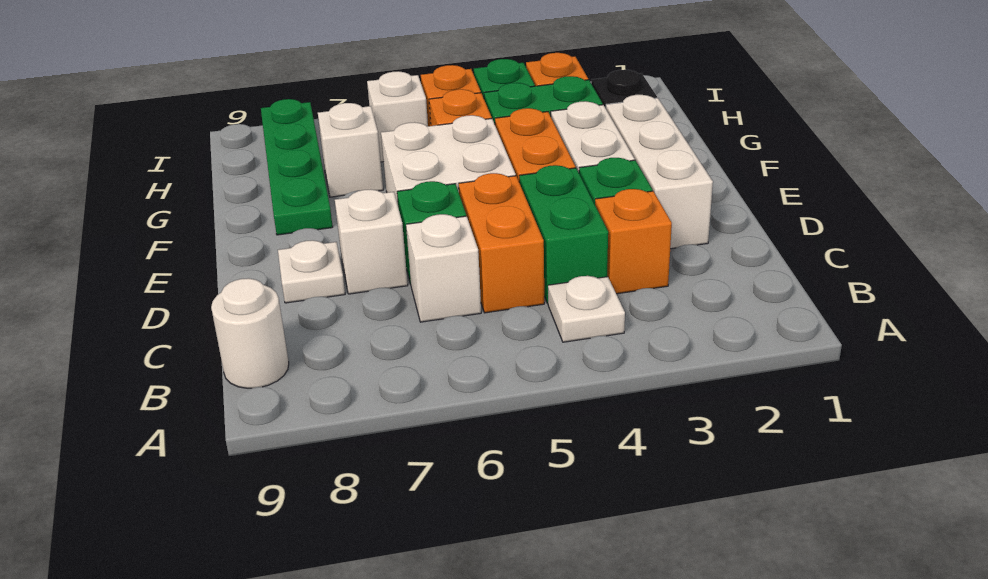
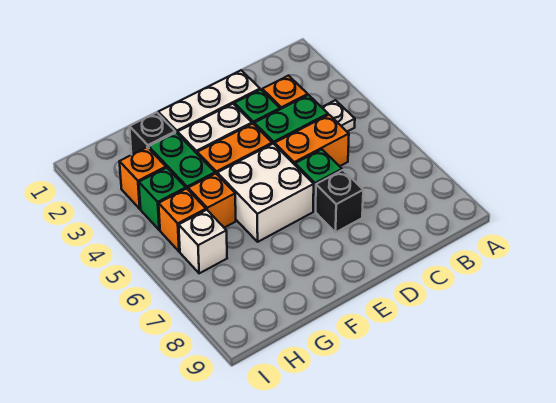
white round brick B9 level 1 -> none
white brick C6 level 1 -> none
white brick D7 level 1 -> black brick D7 level 1
white plate D8 level 1 -> none
green plate F8:I8 level 1 -> none
white brick G7 level 1 -> none

